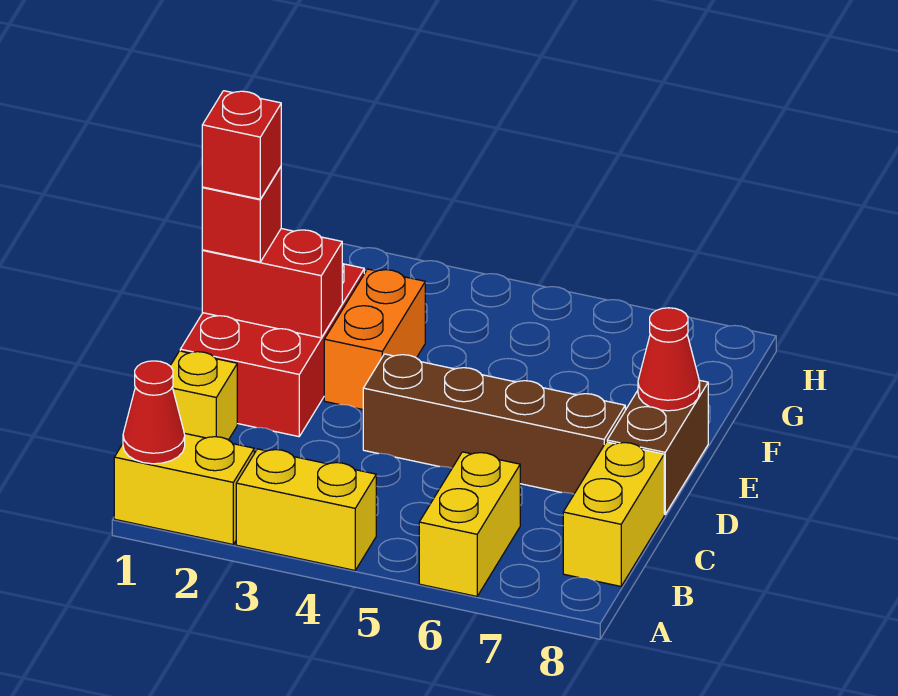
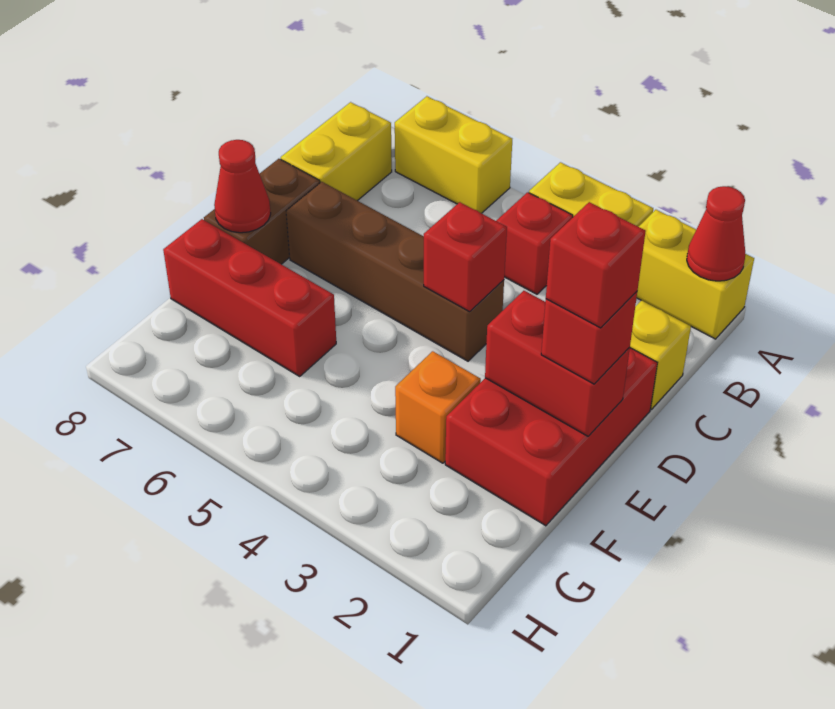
yellow brick A6:B6 level 1 -> yellow brick A6:A7 level 1
none -> red brick B4 level 1
none -> red brick D4 level 2
orange brick E3:F3 level 1 -> orange brick F3 level 1
none -> red brick F6:F8 level 1

